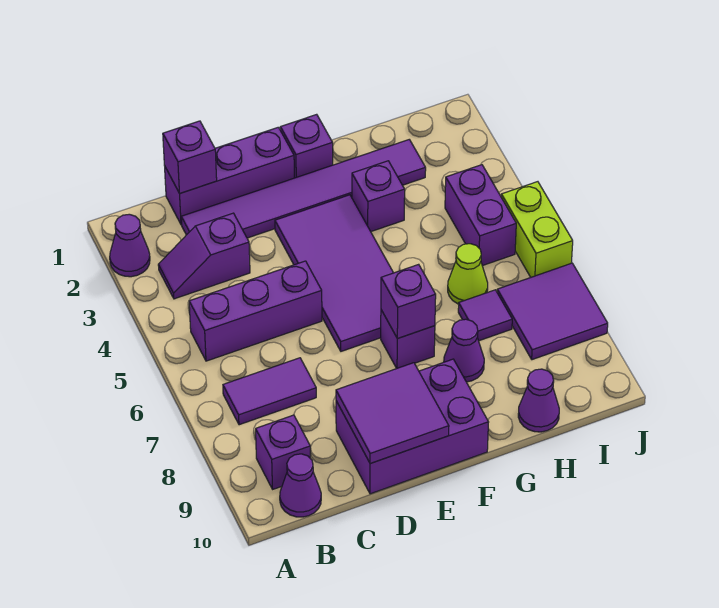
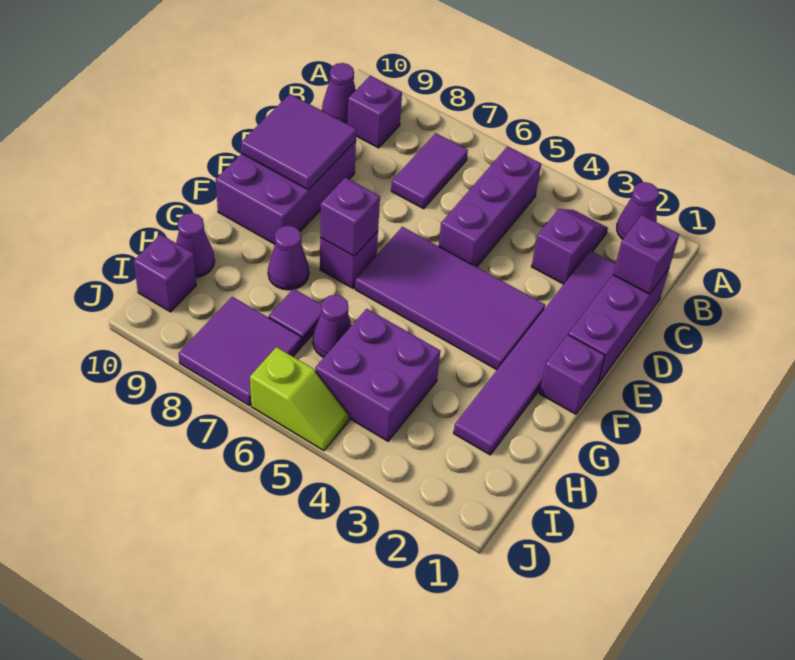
purple brick G3 level 1 -> purple brick I10 level 1
lime cone H6 level 1 -> purple cone H6 level 1
purple brick I4:I5 level 1 -> purple brick H4:I5 level 1
lime brick J5:J6 level 1 -> lime slope J5:J6 level 1 top 6

